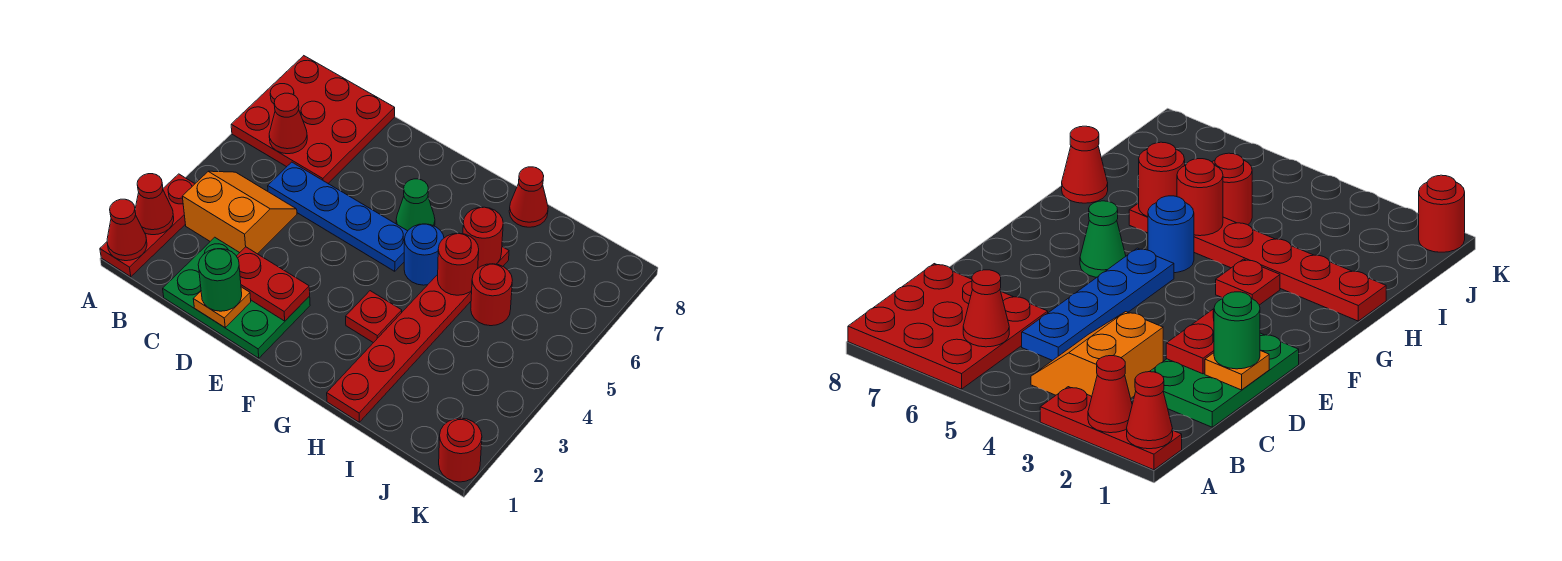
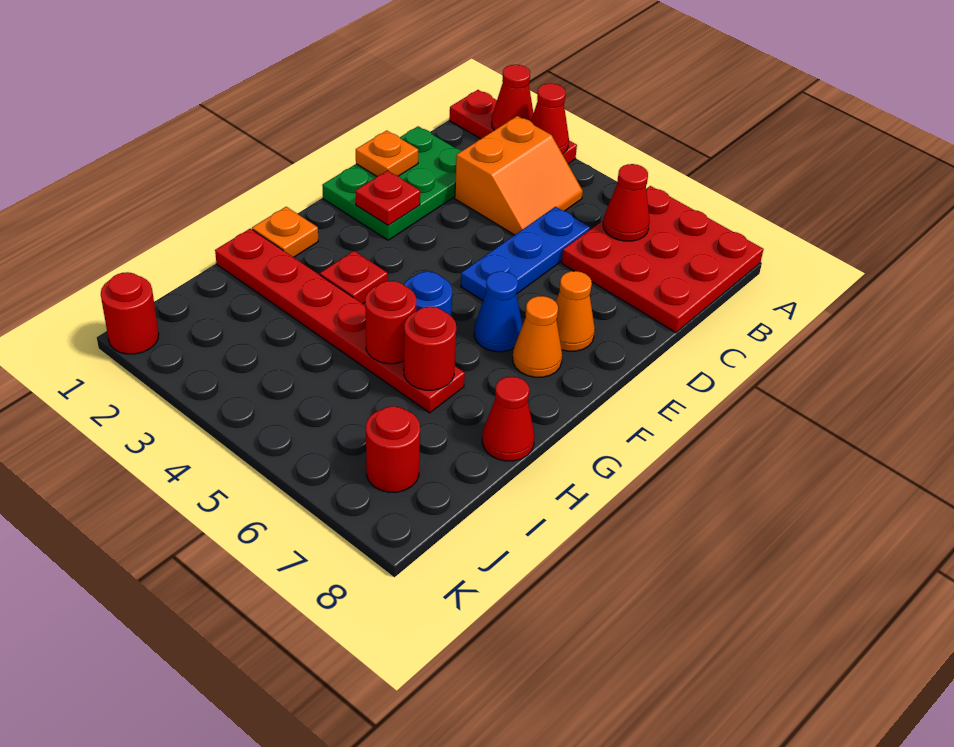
red cone A1 level 2 -> red cone A3 level 2
blue plate C5:F5 level 1 -> blue plate C5:E5 level 1
green round brick D1 level 3 -> none
red plate D2:E2 level 2 -> red plate E2 level 2
none -> orange cone E7 level 1
green cone F6 level 1 -> blue cone F6 level 1
none -> orange cone F7 level 1
none -> orange plate G1 level 1
red round brick I5 level 1 -> red round brick J7 level 1

